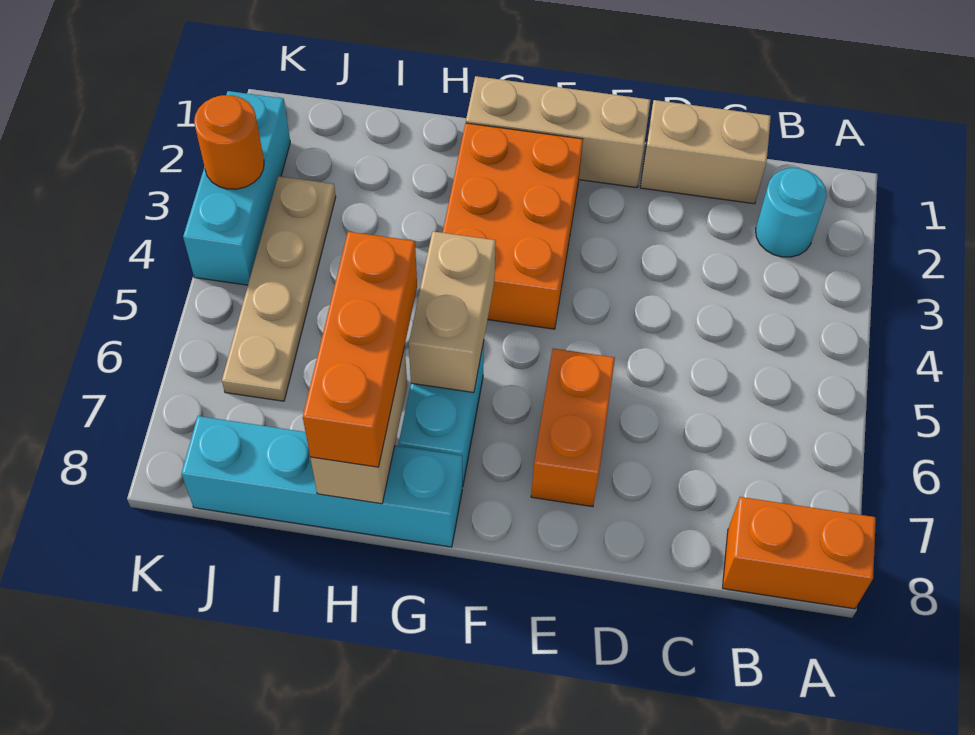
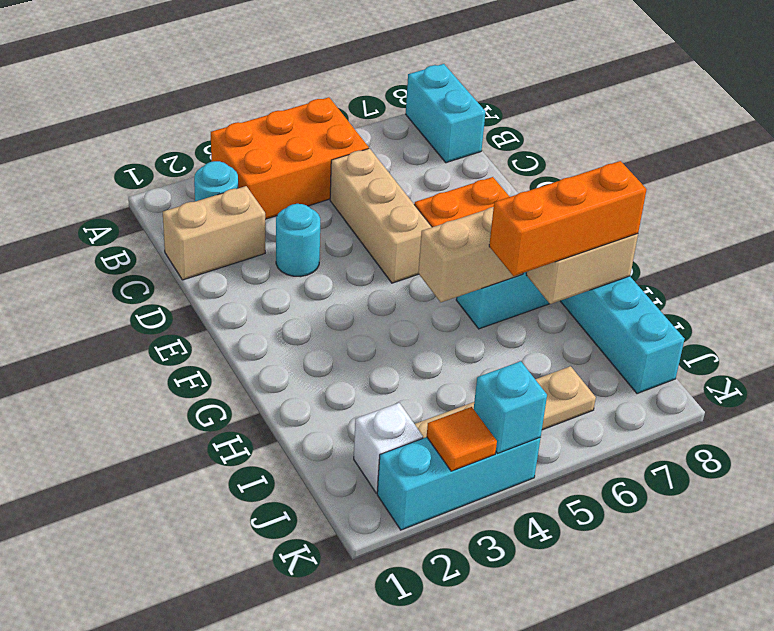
orange brick A8:B8 level 1 -> cyan brick A8:B8 level 1
tan brick C1:D1 level 1 -> tan brick C1:C2 level 1
none -> cyan round brick D3 level 1
tan brick E1:G1 level 1 -> tan brick C5:E5 level 1
orange brick F2:G4 level 1 -> orange brick A3:B5 level 1
none -> white brick J2 level 1
orange round brick K3 level 2 -> orange tile K3 level 2
none -> cyan brick K4 level 2

